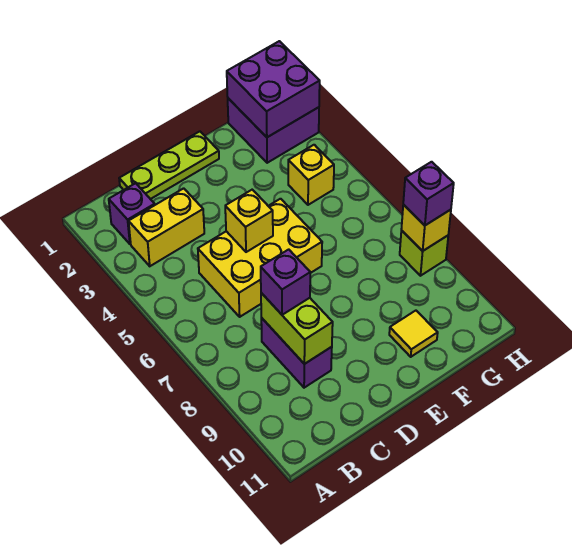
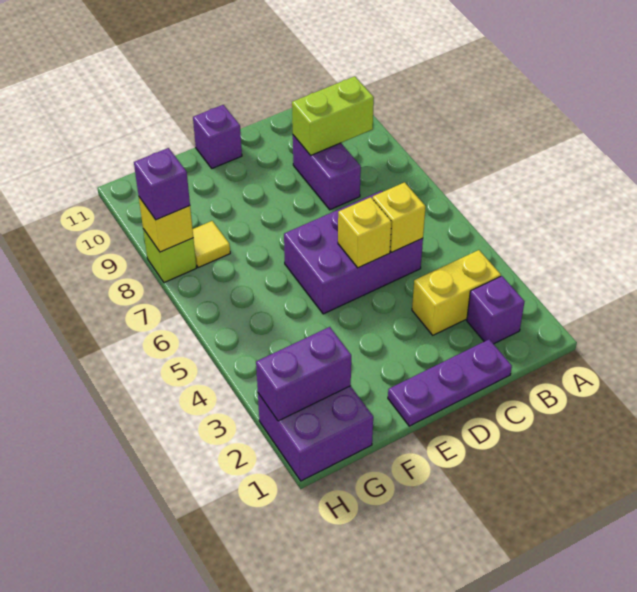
lime plate C1:E1 level 1 -> purple plate C1:E1 level 1
yellow brick C5:E6 level 1 -> purple brick C5:E6 level 1
lime brick C8:C9 level 2 -> lime brick B9:C9 level 2
purple brick C8 level 3 -> purple brick E11 level 1
yellow tile F10 level 1 -> yellow tile G8 level 1
purple brick G1:H2 level 2 -> purple brick G2:H2 level 2
yellow brick G4 level 1 -> yellow brick C5 level 2

